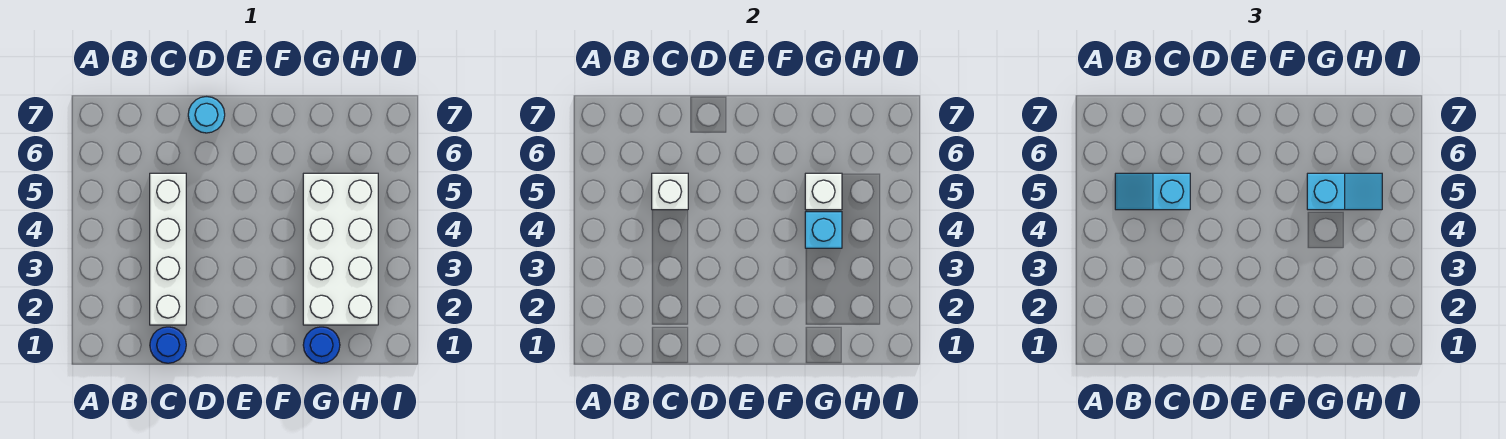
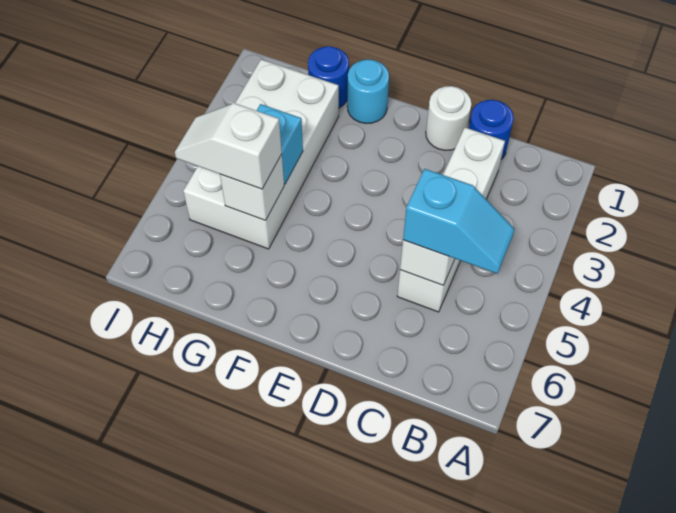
none -> white round brick D1 level 1
cyan round brick D7 level 1 -> cyan round brick F1 level 1
cyan slope G5:H5 level 3 top G -> white slope G5:H5 level 3 top G

